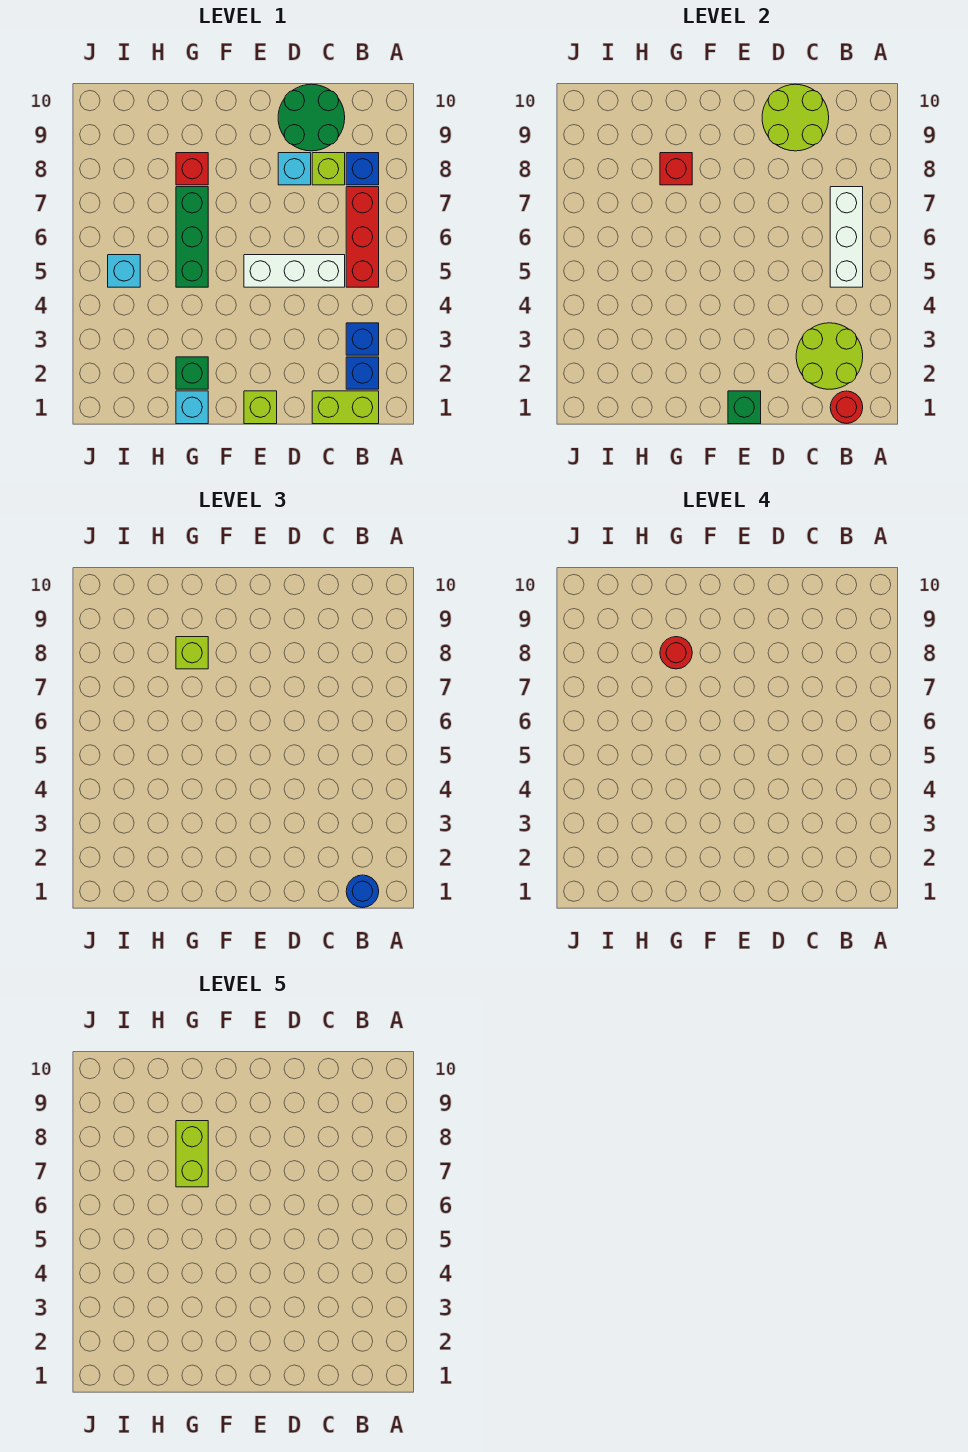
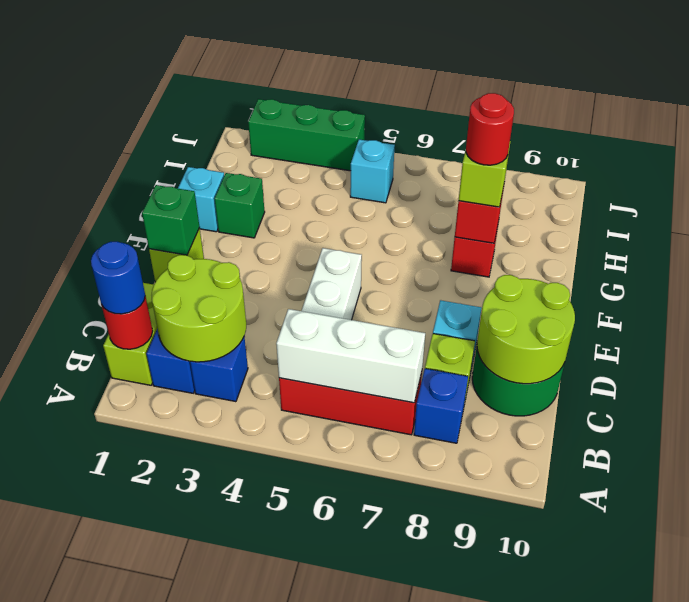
green brick G5:G7 level 1 -> green brick J2:J4 level 1
lime brick G7:G8 level 5 -> none

